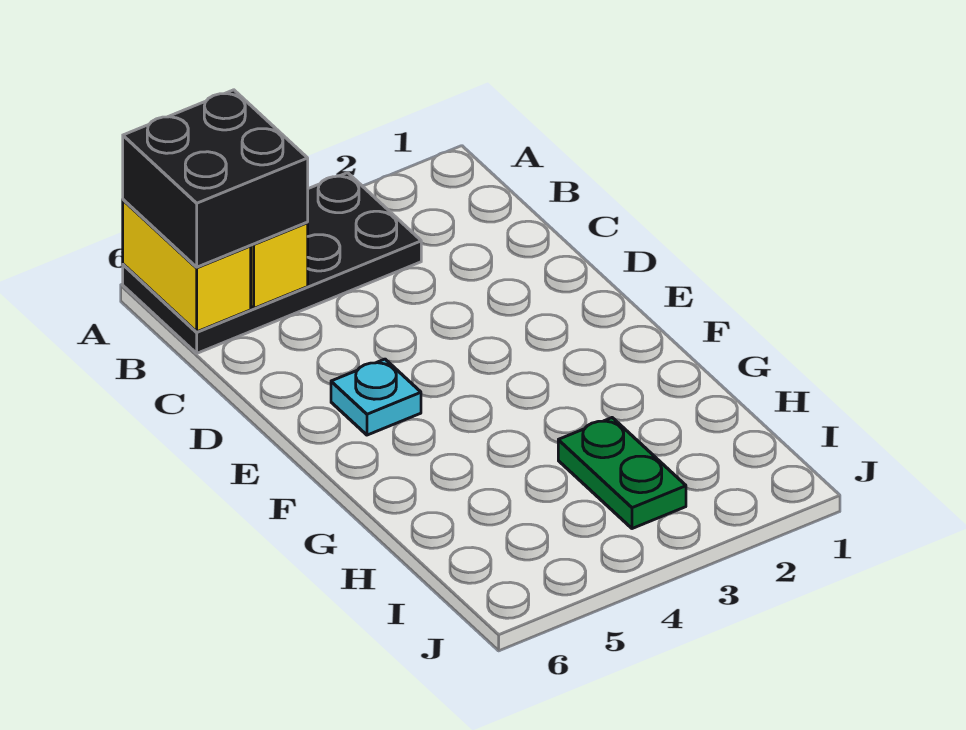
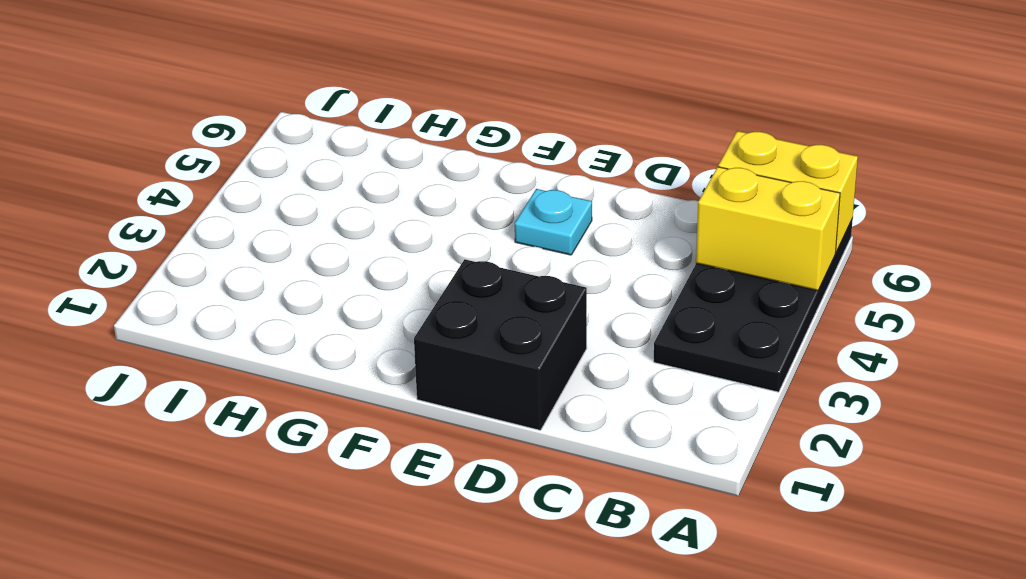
black brick A5:B6 level 3 -> black brick D1:E2 level 1
green plate H3:I3 level 1 -> none

